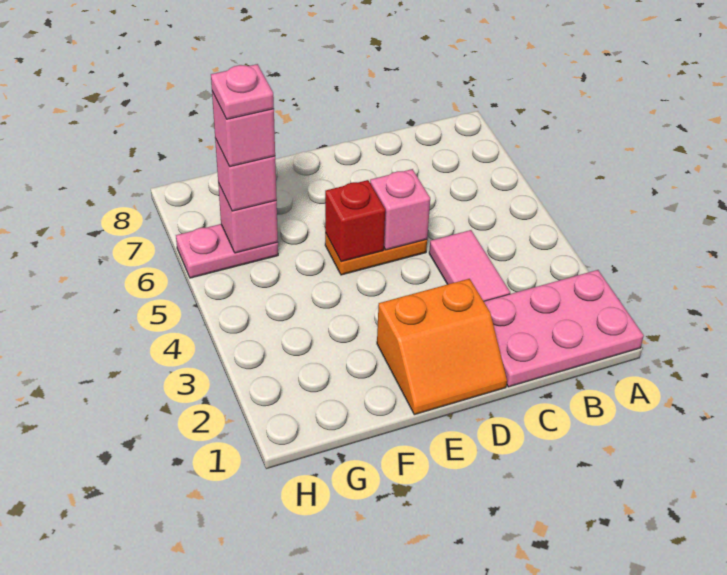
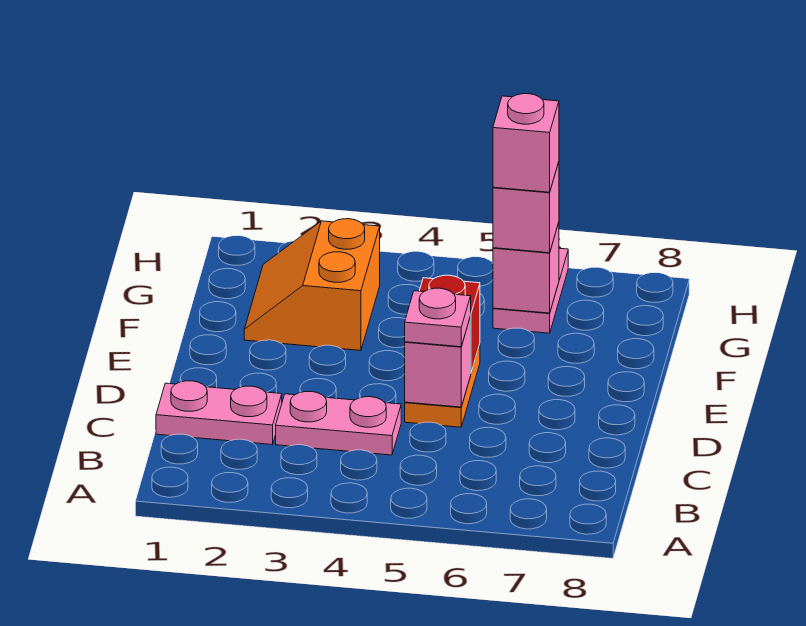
pink plate A1:C2 level 1 -> pink plate C1:C2 level 1
pink tile C3:C4 level 1 -> pink plate C3:C4 level 1
orange slope D1:E2 level 1 top 2 -> orange slope F2:G3 level 1 top 3
pink plate G6 level 5 -> pink plate D5 level 3

